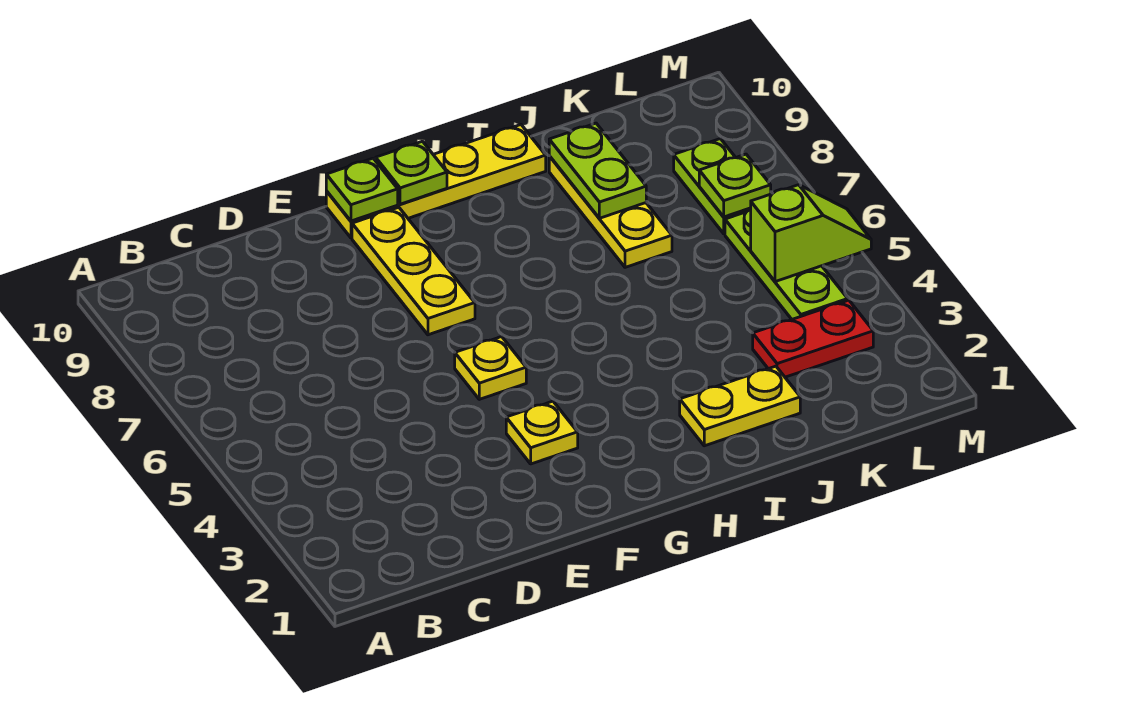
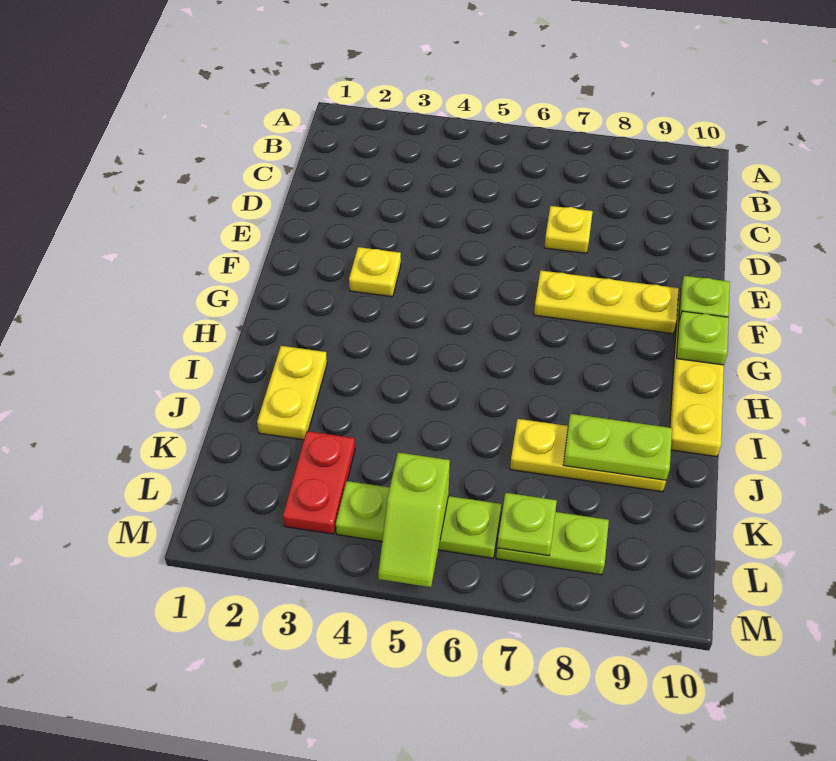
yellow plate F5 level 1 -> yellow plate D7 level 1

